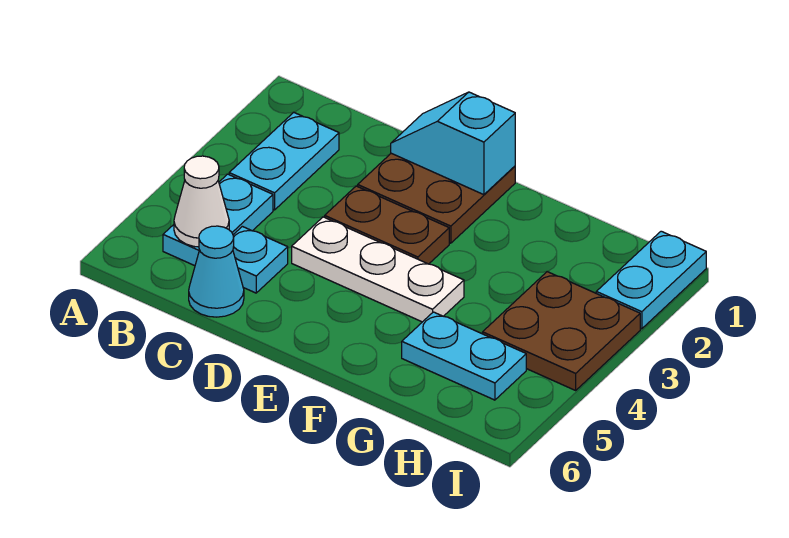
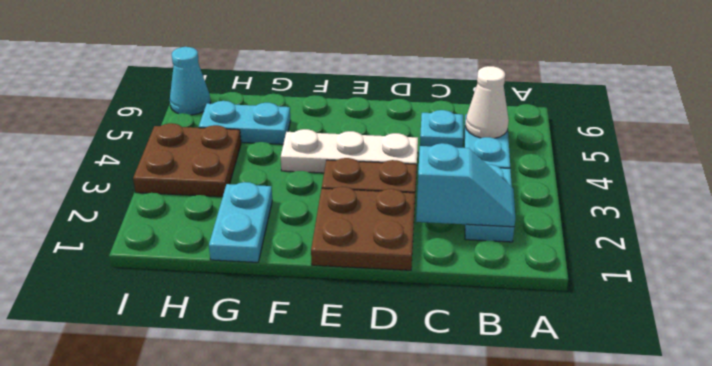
cyan cone C6 level 1 -> cyan cone I6 level 1
cyan slope D1:E1 level 2 top E -> cyan slope B2:C2 level 2 top C
cyan plate I1:I2 level 1 -> cyan plate G1:G2 level 1

